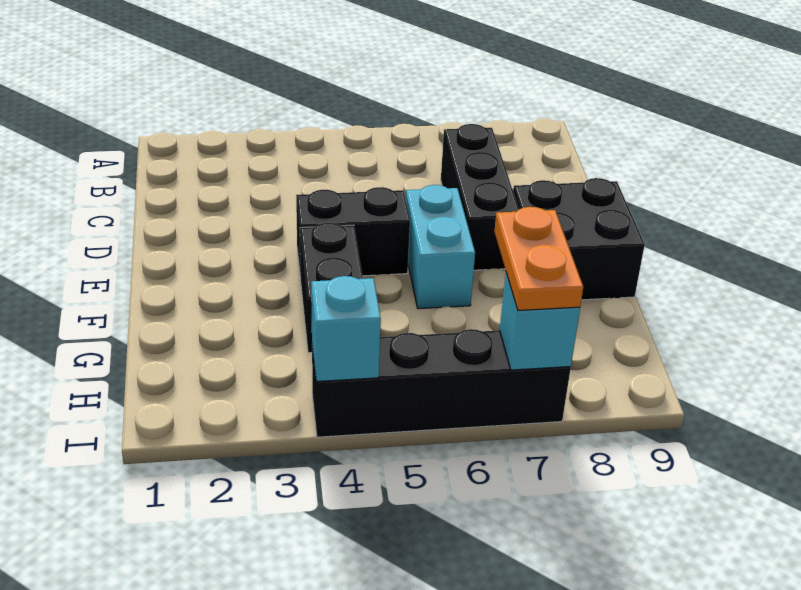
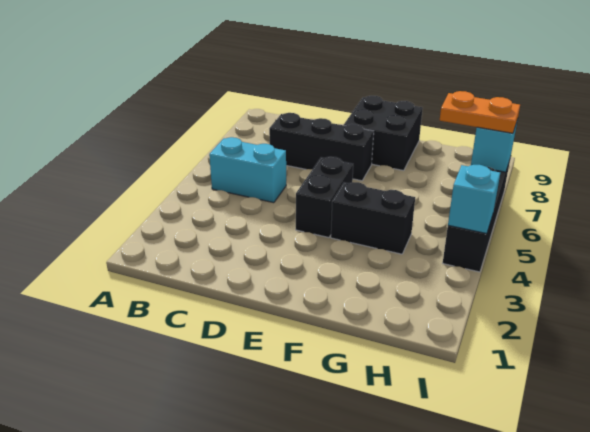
cyan brick E6:F6 level 1 -> cyan brick B5:C5 level 1

